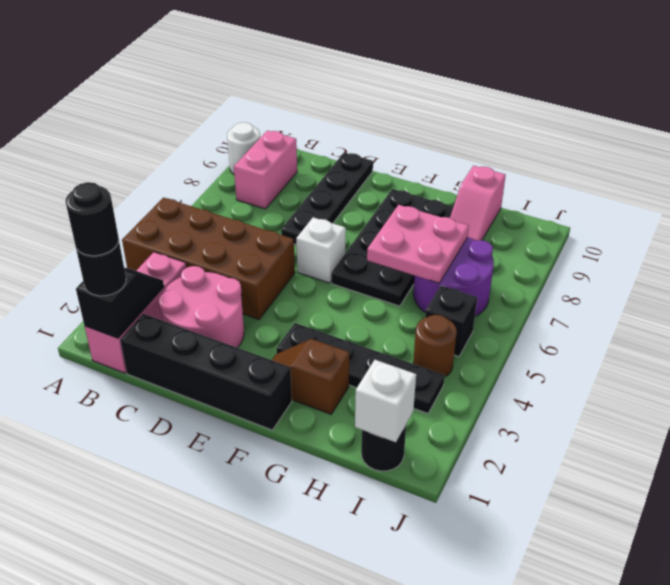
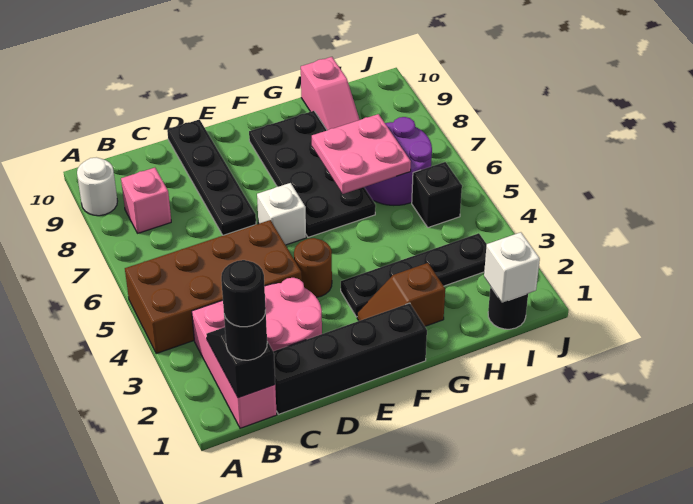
pink brick B8:B9 level 1 -> pink brick B8 level 1
brown round brick I4 level 1 -> brown round brick E4 level 1

